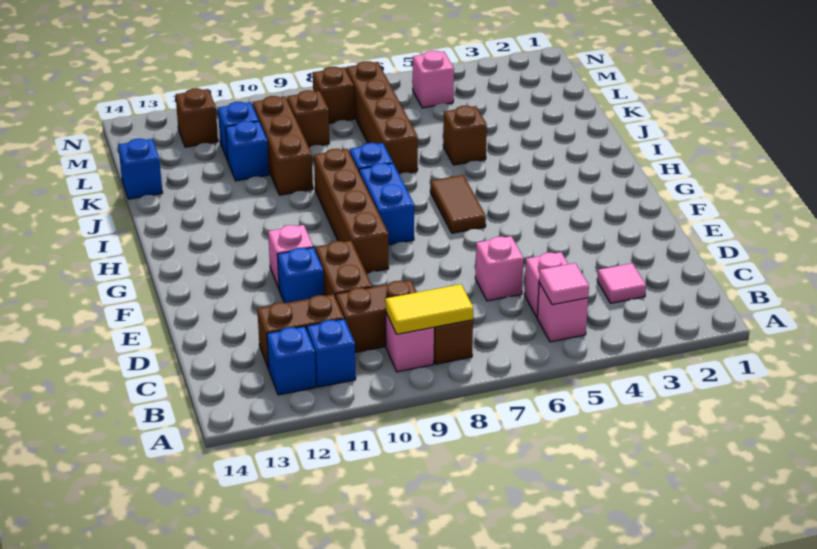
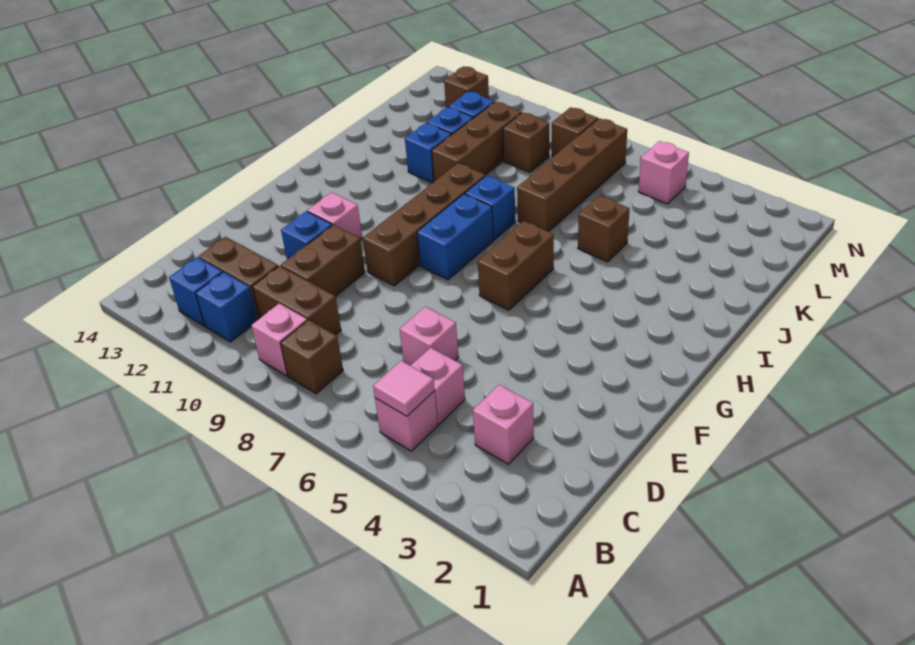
yellow tile B8:B9 level 2 -> none
pink tile C3 level 1 -> pink brick C3 level 1
brown tile G6:H6 level 1 -> brown brick G6:H6 level 1
blue brick K14 level 1 -> blue brick J11 level 1

